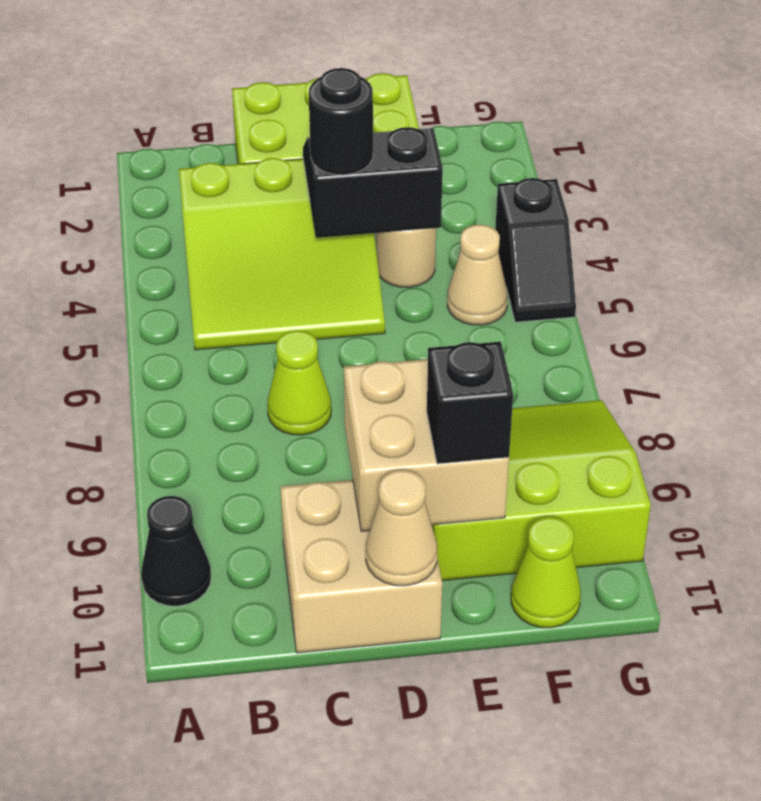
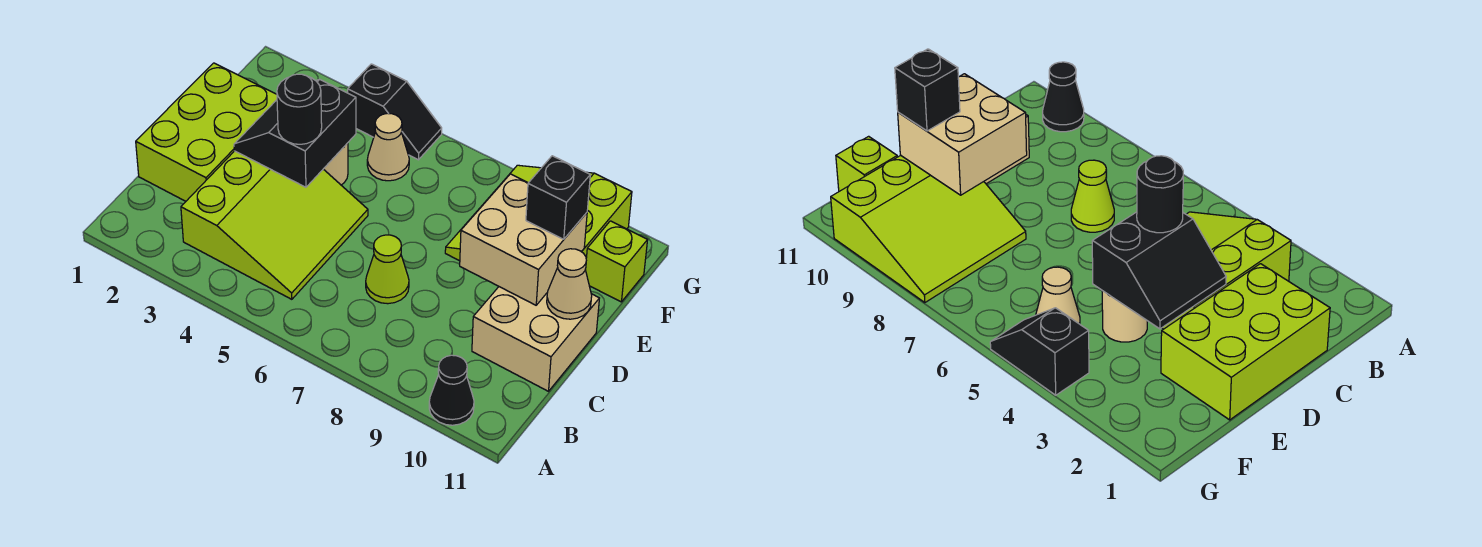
lime cone F11 level 1 -> lime brick F11 level 1

